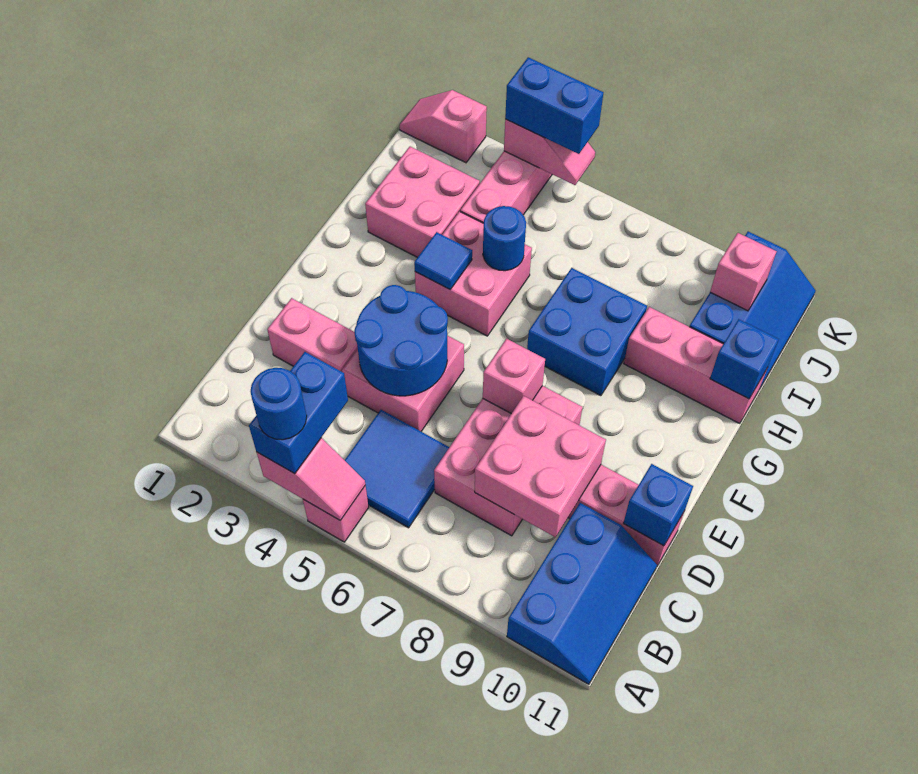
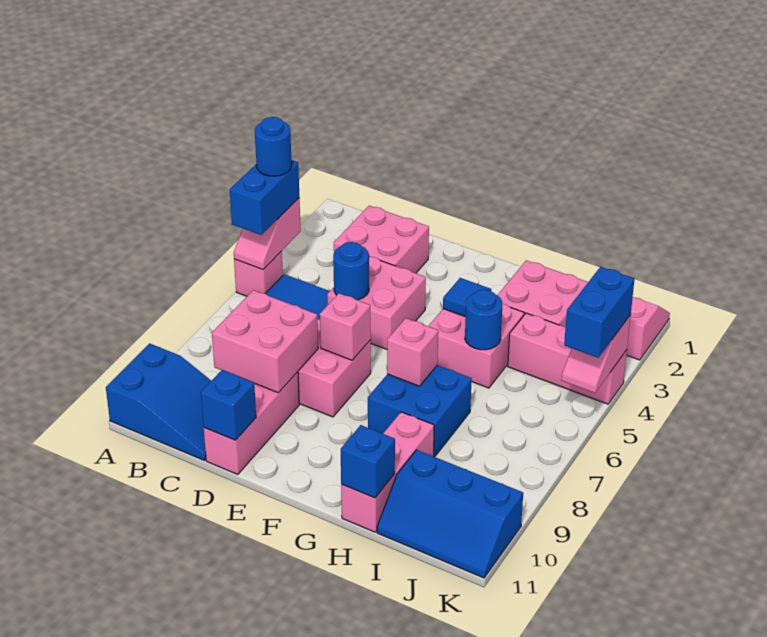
blue brick A4:B4 level 3 -> blue brick A4:A5 level 3
blue slope A10:C11 level 1 top 10 -> blue slope A10:C11 level 1 top A
pink brick D2:D3 level 1 -> pink brick C2:D3 level 1
blue round brick D4:E5 level 2 -> blue round brick D5 level 2
pink brick J10 level 2 -> pink brick G7 level 2

